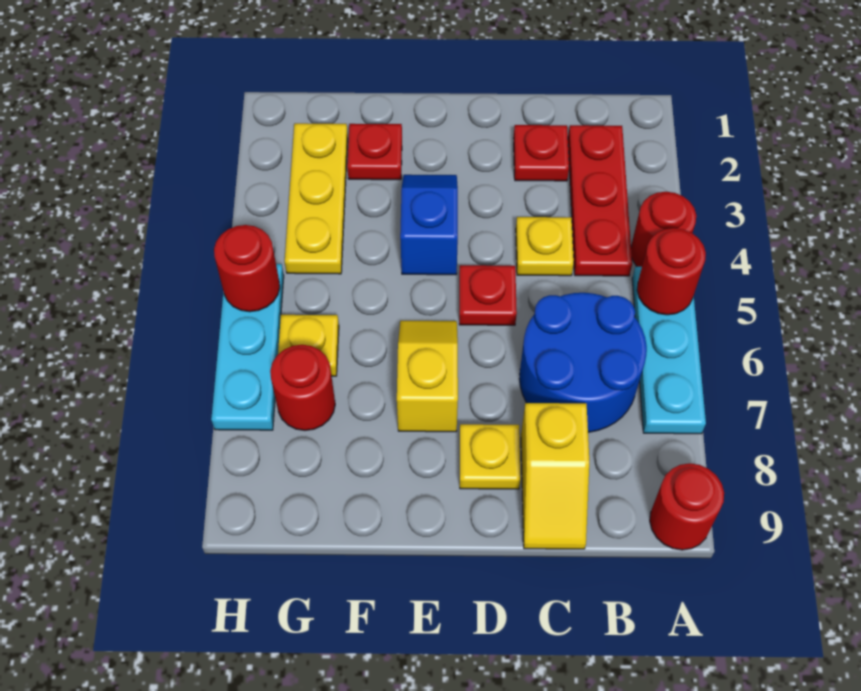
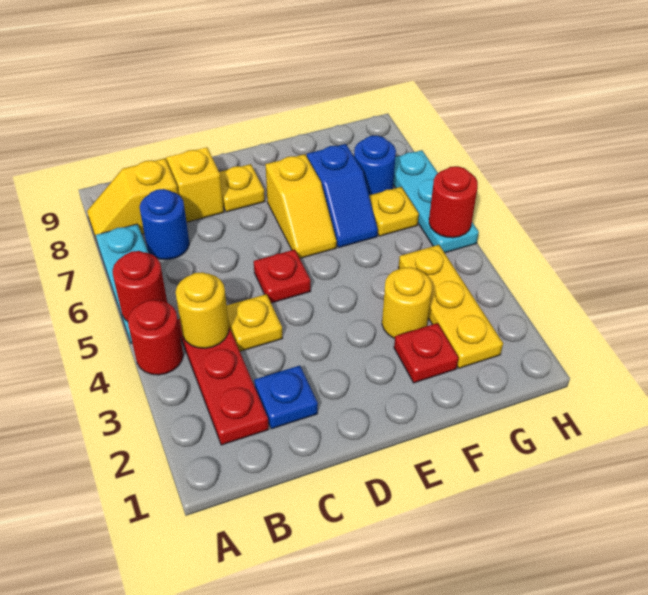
none -> yellow slope A8:B8 level 1 top B
red round brick A9 level 1 -> none
none -> yellow round brick B4 level 2
blue round brick B6:C7 level 1 -> blue round brick B7 level 1
red plate C2 level 1 -> blue plate C2 level 1
blue slope E3:E4 level 1 top 4 -> blue slope F6:F7 level 1 top 7
none -> yellow round brick F3 level 1
red round brick G7 level 1 -> blue round brick G7 level 1

